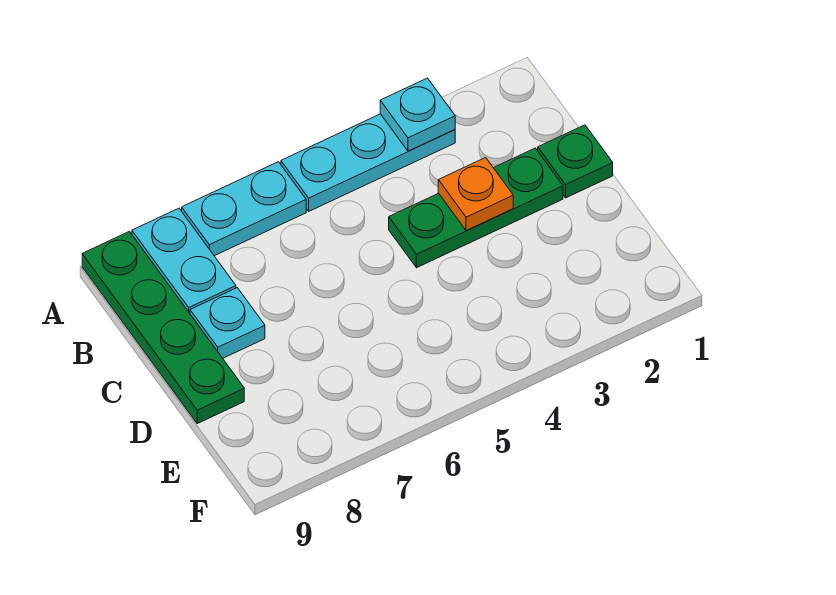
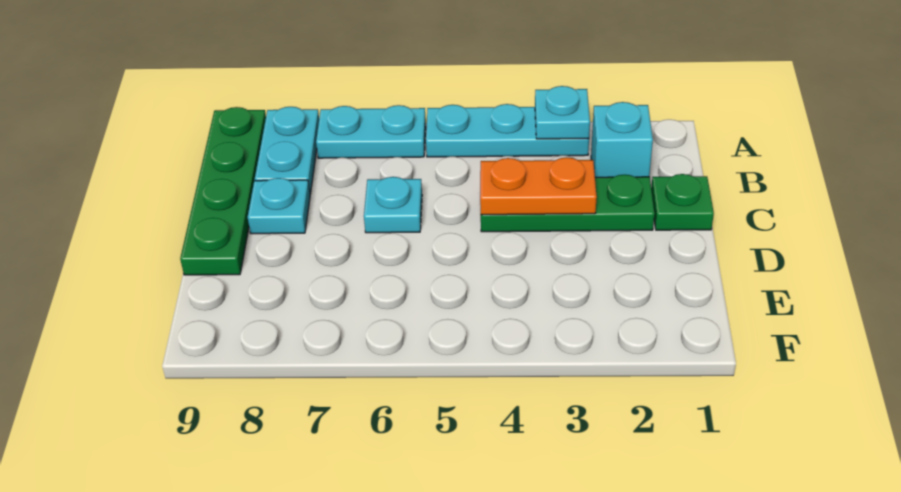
none -> cyan brick B2 level 1
orange plate C3 level 2 -> orange plate C3:C4 level 2
none -> cyan plate C6 level 1

